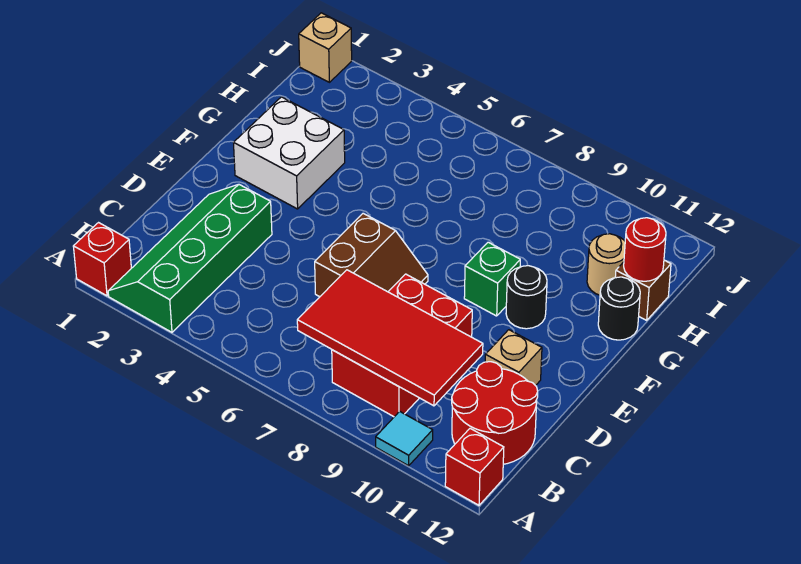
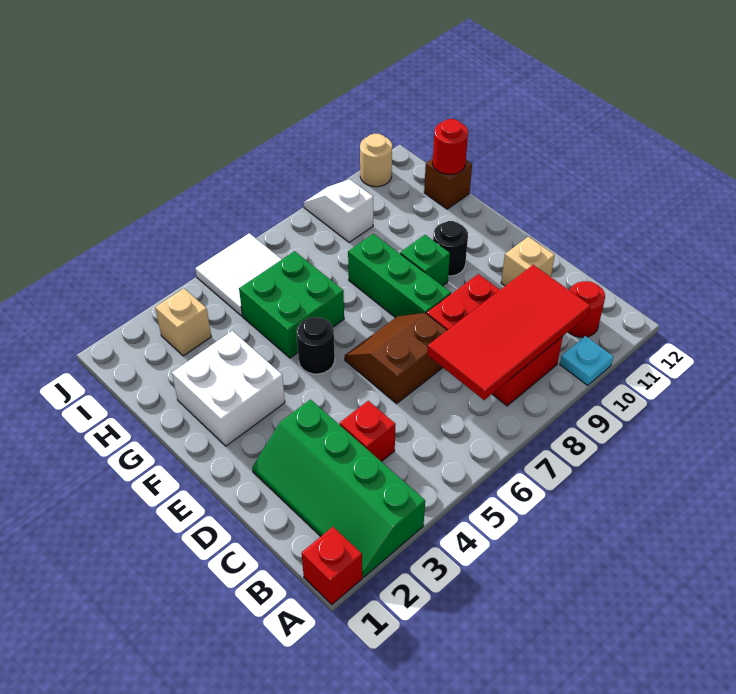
cyan tile A10 level 1 -> cyan plate A10 level 1
red brick A12 level 1 -> red brick C4 level 1
red round brick B11:C12 level 1 -> red round brick B11 level 1
brown slope D6:E7 level 1 top 6 -> brown slope D6:E7 level 1 top D
none -> green brick E8:G8 level 1
none -> green brick G5:H6 level 1
black round brick G12 level 1 -> black round brick F5 level 1
tan round brick H11 level 1 -> tan round brick J11 level 1
none -> white tile I5:J6 level 1
none -> white slope I9:J9 level 1 top I
tan brick J1 level 1 -> tan brick I3 level 1

